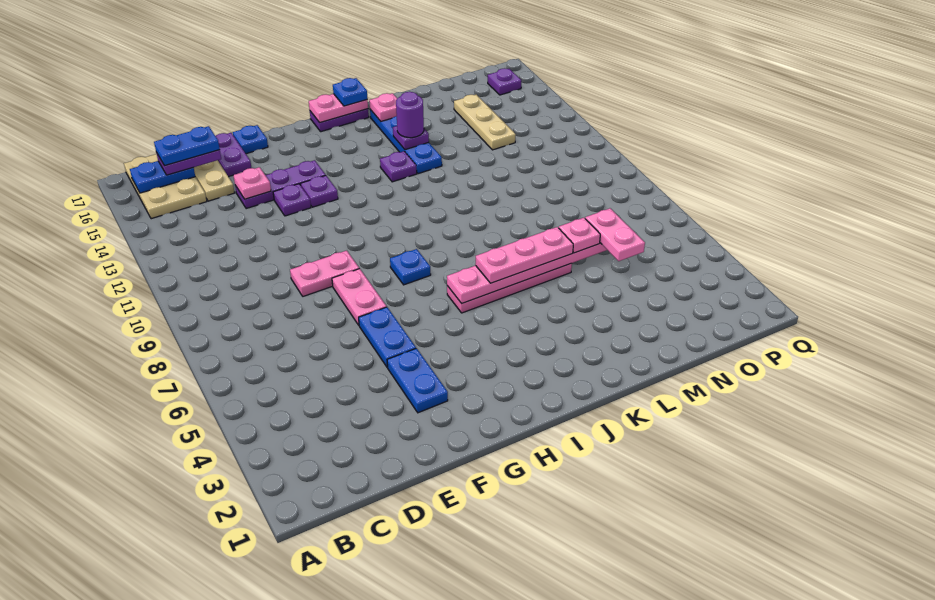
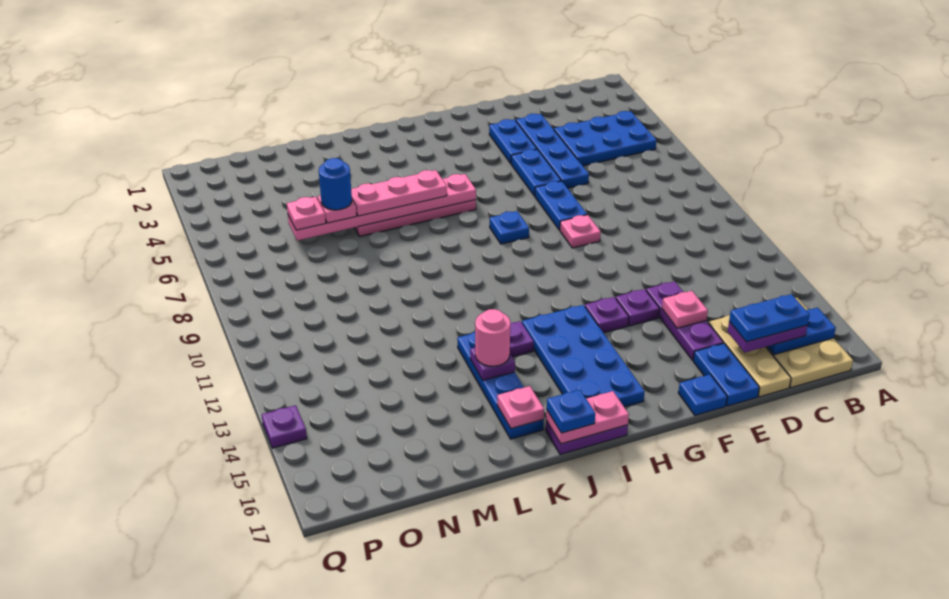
none -> blue plate B4:D5 level 1
none -> blue plate E3:E6 level 1
pink plate E9:F9 level 1 -> pink plate F9 level 1
purple plate E14:G14 level 1 -> purple plate E13:E15 level 1
purple plate E16:E17 level 1 -> blue plate E16:E17 level 1
pink plate F7:F8 level 1 -> blue plate F7:F8 level 1
none -> blue plate H13:I16 level 1
purple round brick K14 level 3 -> pink round brick K14 level 3
none -> blue round brick M6 level 4
pink plate N5:N6 level 3 -> pink plate N6 level 3
tan plate N13:N15 level 1 -> none
purple plate P16 level 1 -> purple plate Q14 level 1

